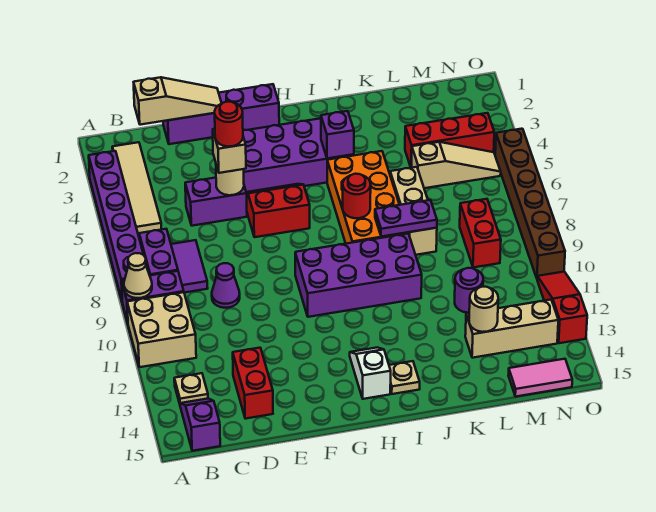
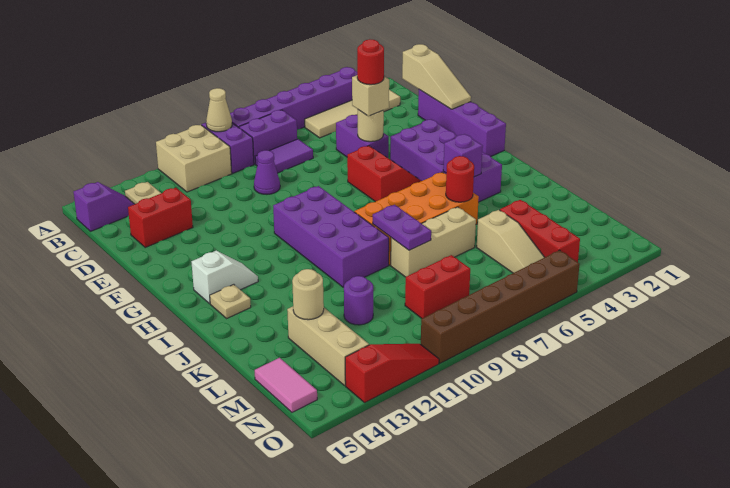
red round brick I7 level 2 -> red round brick J5 level 2

